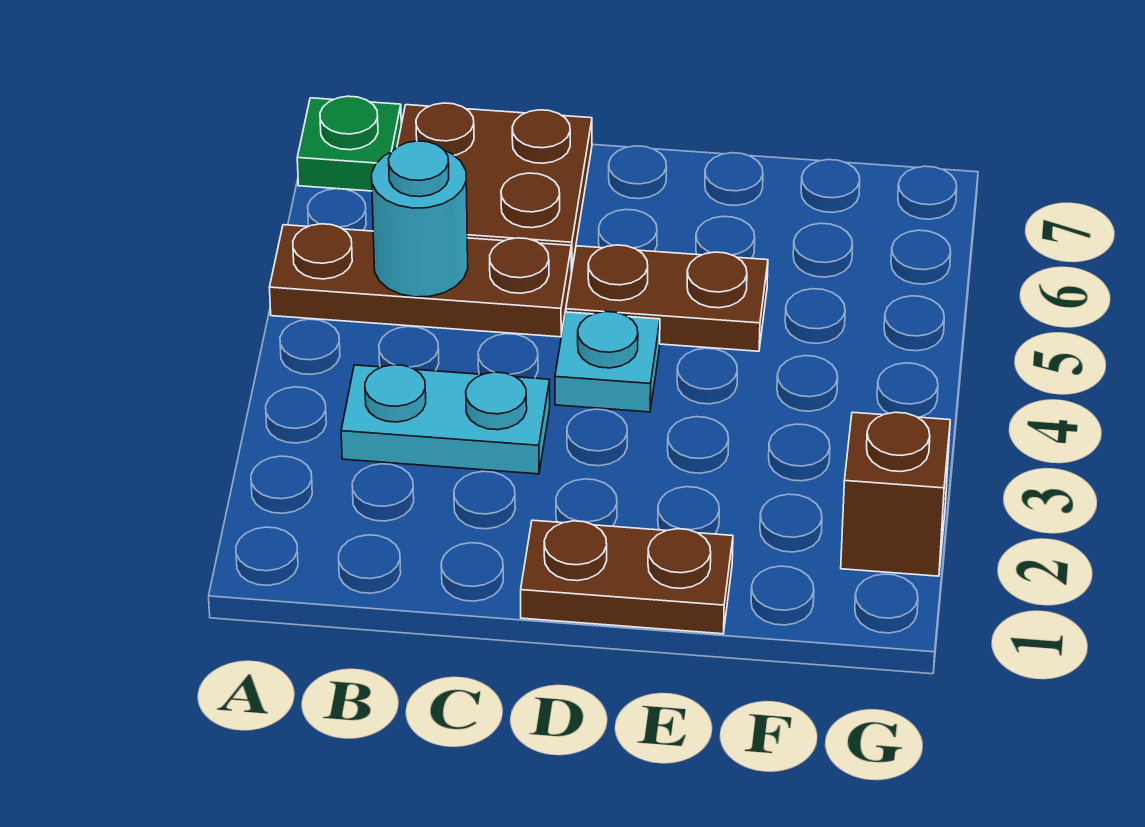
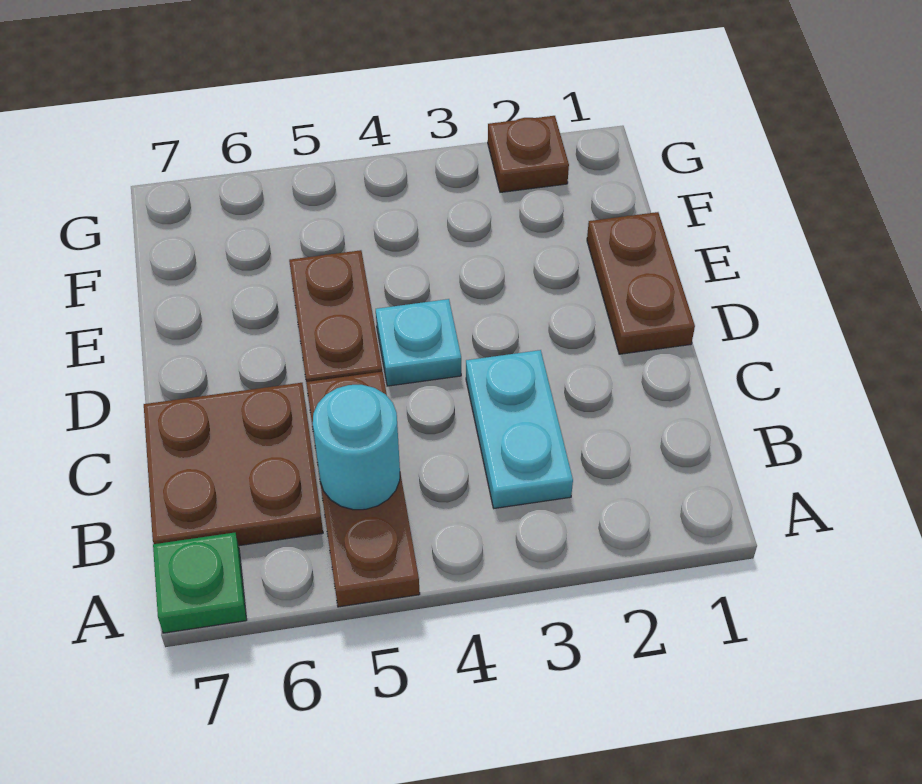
brown brick G2 level 1 -> brown plate G2 level 1

